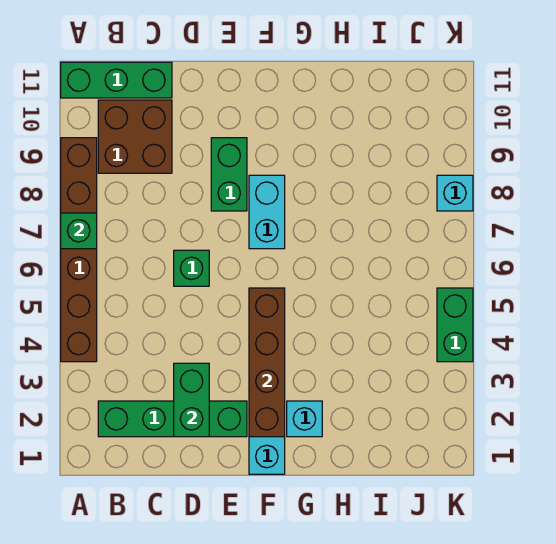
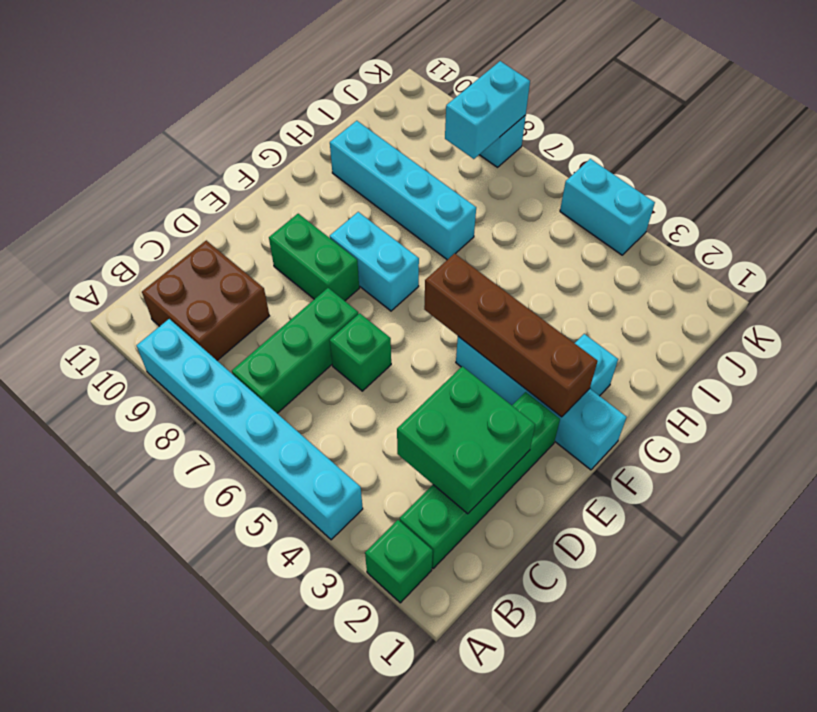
brown brick A4:A9 level 1 -> cyan brick A4:A9 level 1
green brick A7 level 2 -> green brick A2 level 1
green brick A11:C11 level 1 -> green brick B7:D7 level 1
green brick D2:D3 level 2 -> green brick C2:D3 level 2
none -> cyan brick H7:H10 level 1
none -> cyan brick J8:K8 level 2
green brick K4:K5 level 1 -> cyan brick K4:K5 level 1

